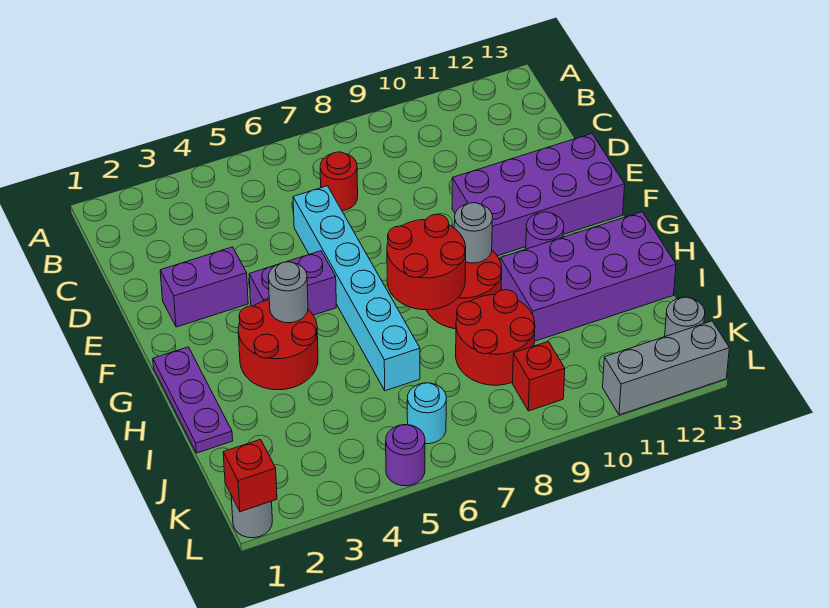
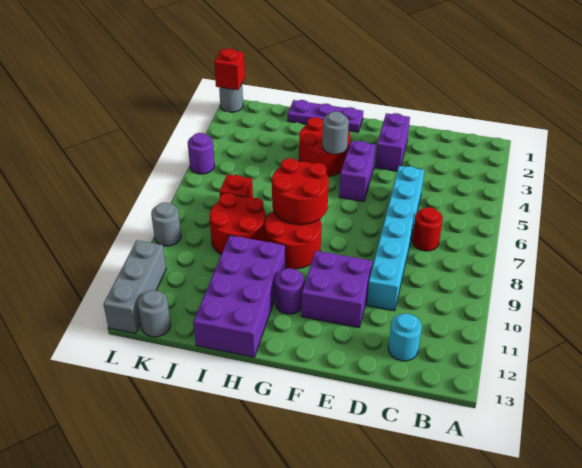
cyan brick D6:I6 level 1 -> cyan brick D5:D10 level 1
purple brick E10:F13 level 1 -> purple brick E10:F11 level 1
grey round brick G9 level 2 -> grey round brick L9 level 1
cyan round brick K6 level 1 -> cyan round brick C12 level 1
red brick K9 level 1 -> red brick J7 level 1

